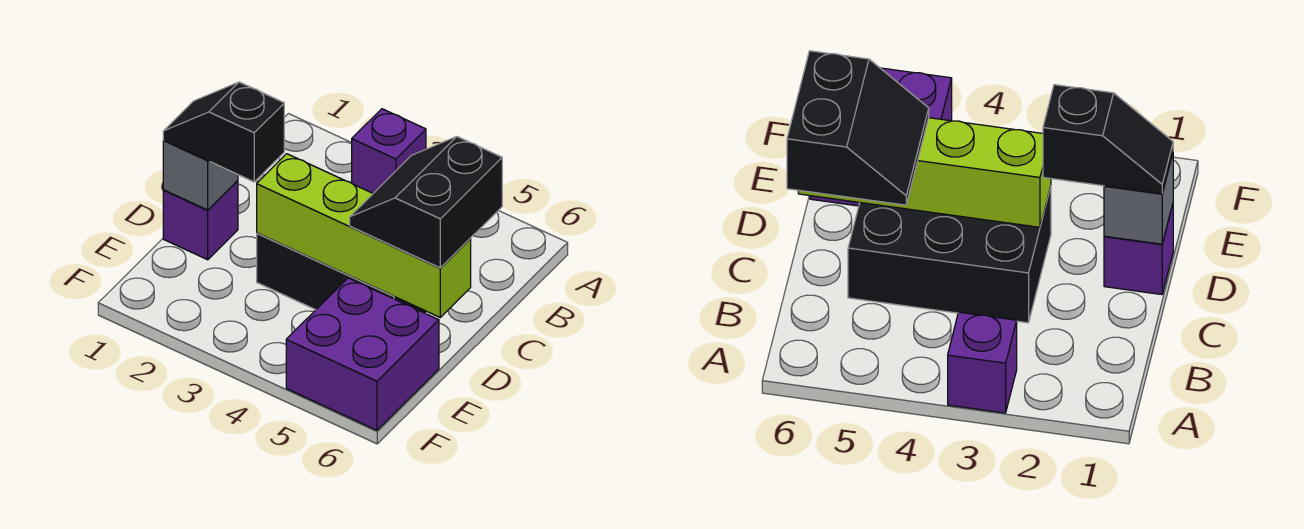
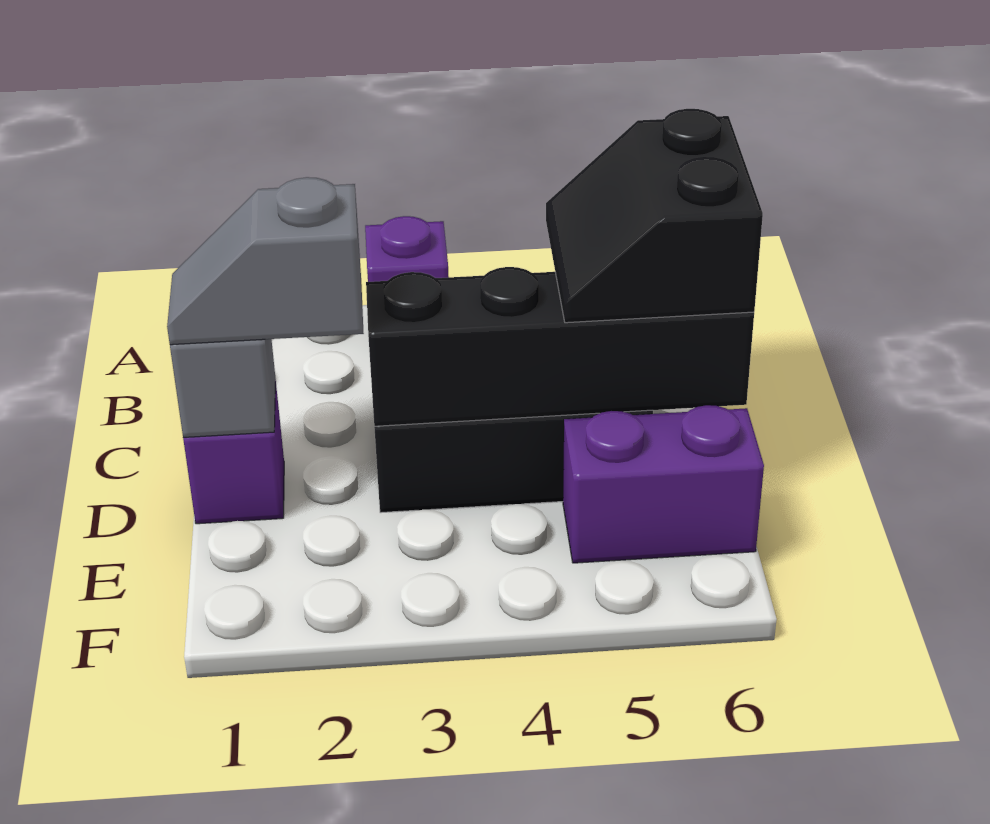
black slope D1:D2 level 3 top 2 -> grey slope D1:D2 level 3 top 2
lime brick D3:D6 level 2 -> black brick D3:D6 level 2
purple brick E5:F6 level 1 -> purple brick E5:E6 level 1

